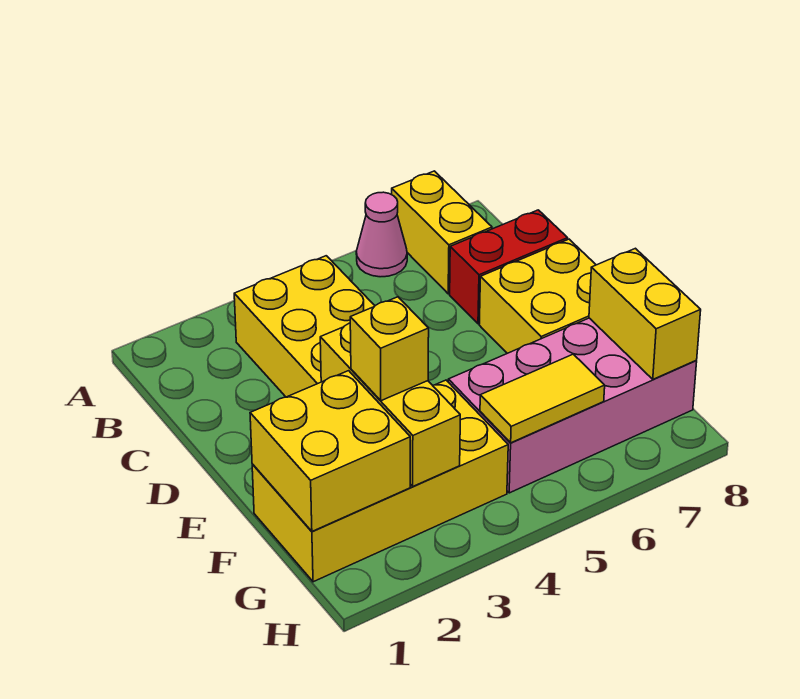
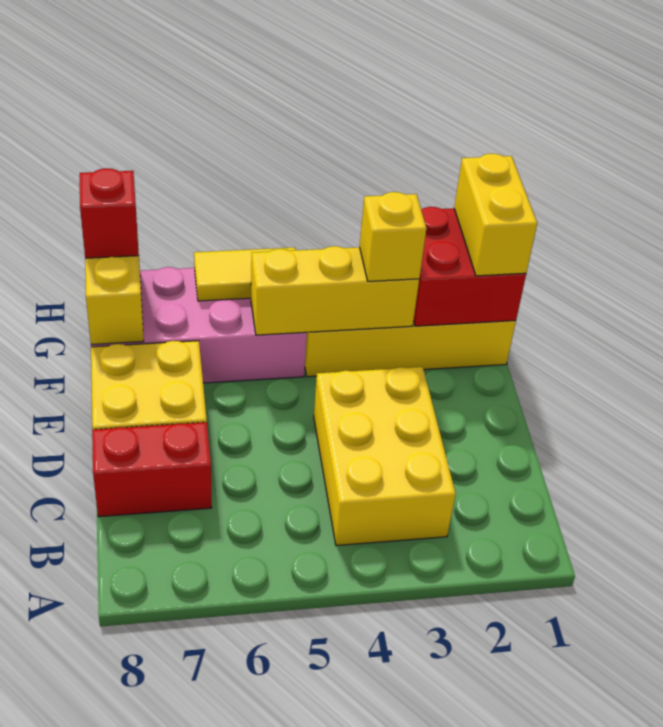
pink cone A6 level 1 -> none
yellow brick A7:B7 level 1 -> yellow brick F1:G1 level 3
yellow brick E3:G3 level 2 -> yellow brick F3:F5 level 2
yellow brick F1:G2 level 2 -> red brick F1:G2 level 2
none -> red brick G8 level 3

